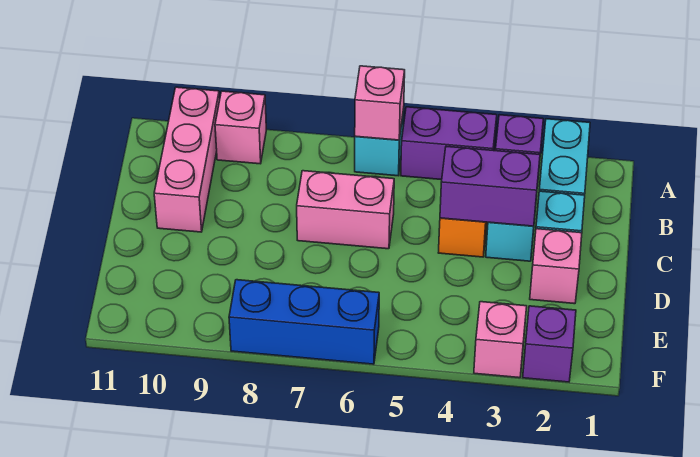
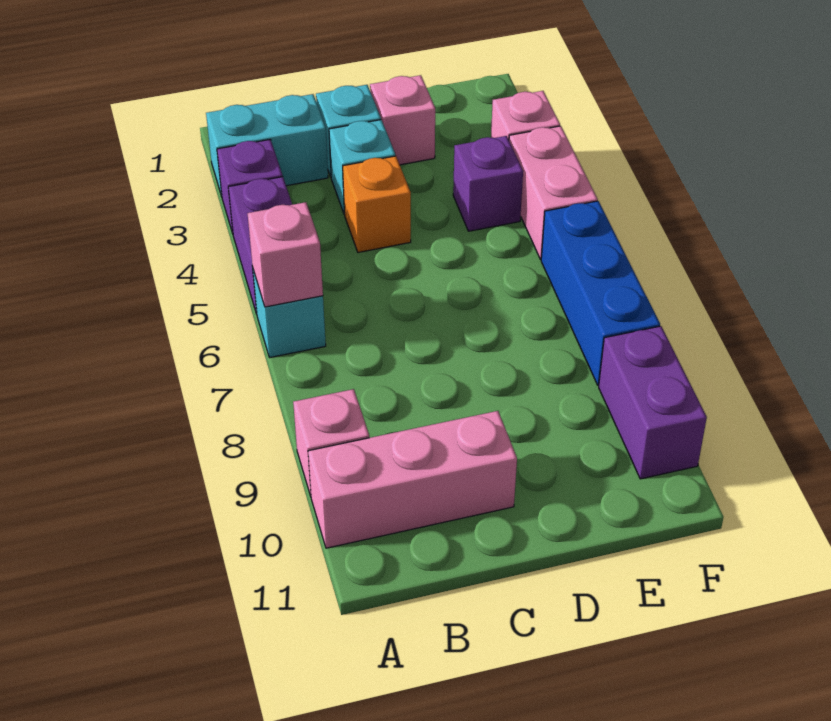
purple brick C3:C4 level 2 -> purple brick F9:F10 level 1
pink brick C6:C7 level 1 -> pink brick F4:F5 level 1
purple brick F2 level 1 -> purple brick E4 level 1

